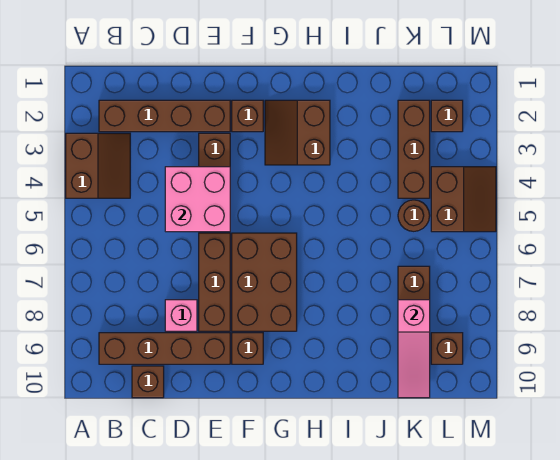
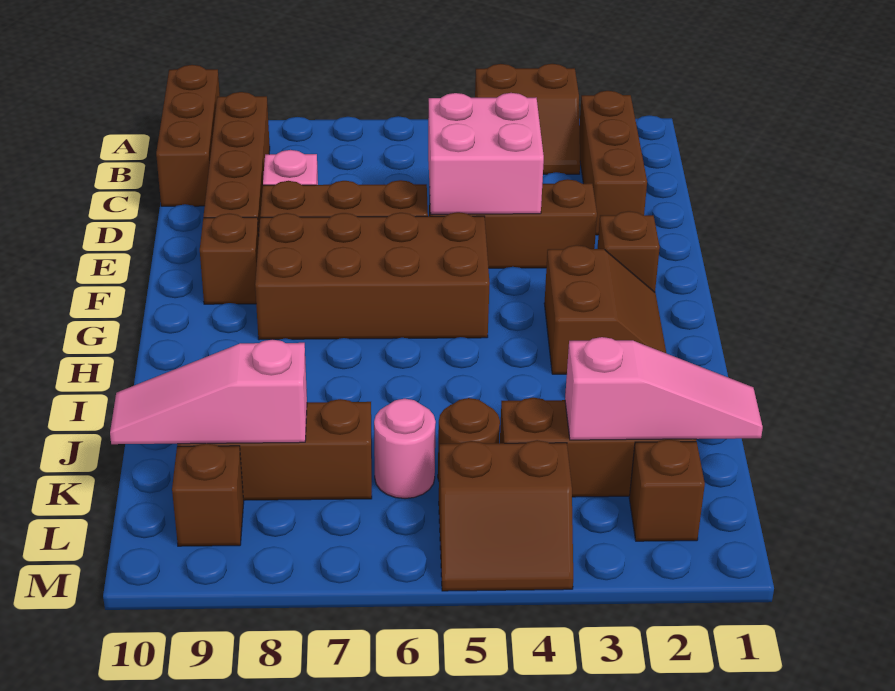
brown brick B2:E2 level 1 -> brown brick B2:D2 level 1
brown brick C10 level 1 -> brown brick A10:C10 level 1
brown brick F6:G8 level 1 -> brown brick F5:G8 level 1
brown slope G2:H3 level 1 top H -> brown slope G2:H3 level 1 top 3
none -> pink slope K1:K3 level 2 top 3
none -> pink round brick K6 level 1

